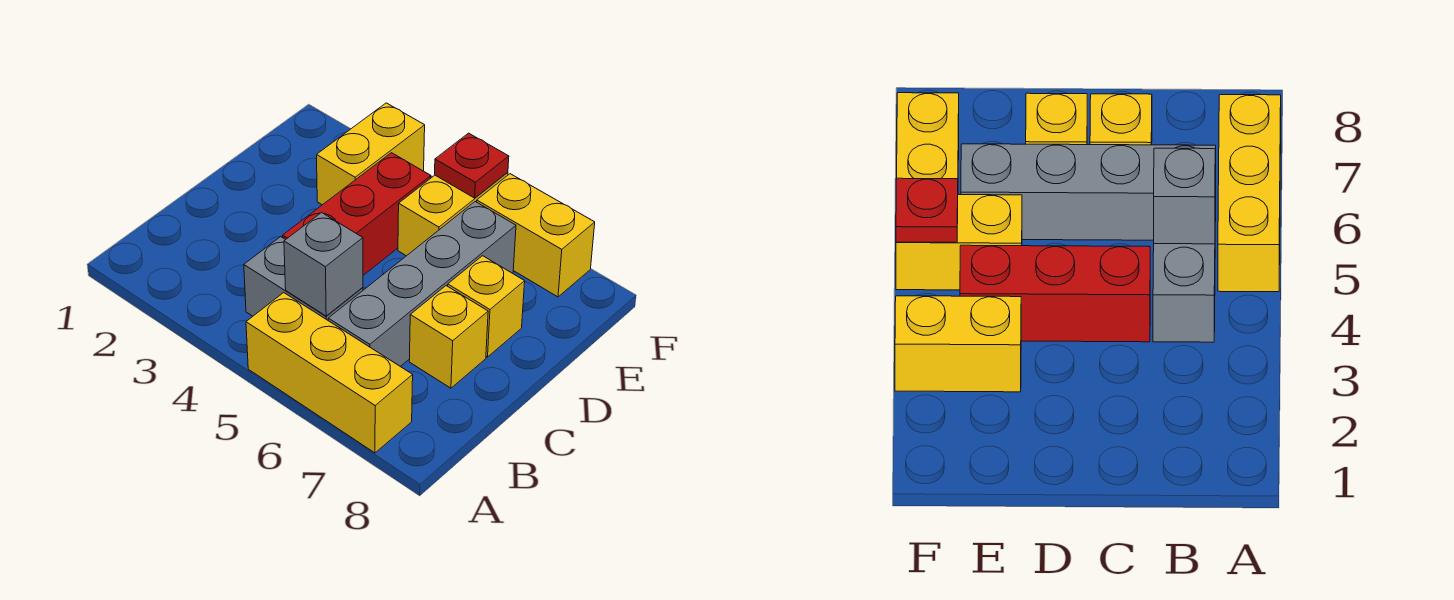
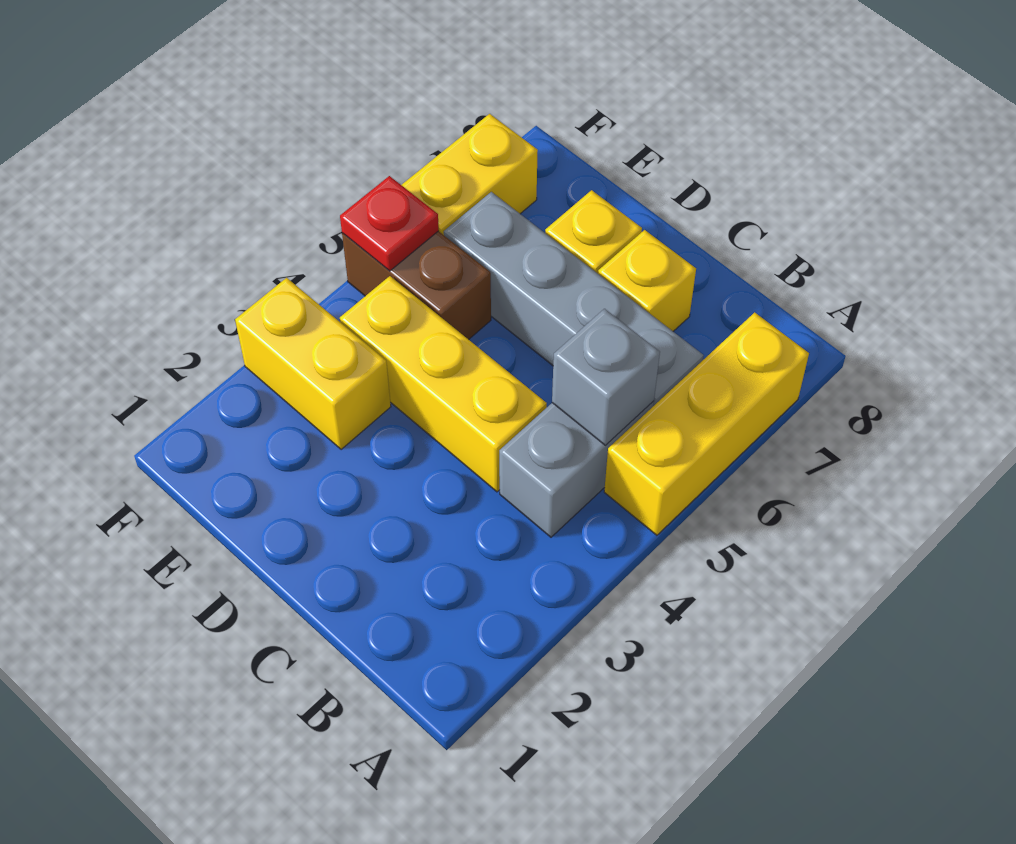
red brick C4:E4 level 1 -> yellow brick C4:E4 level 1
yellow brick E5:F5 level 1 -> brown brick E5:F5 level 1

